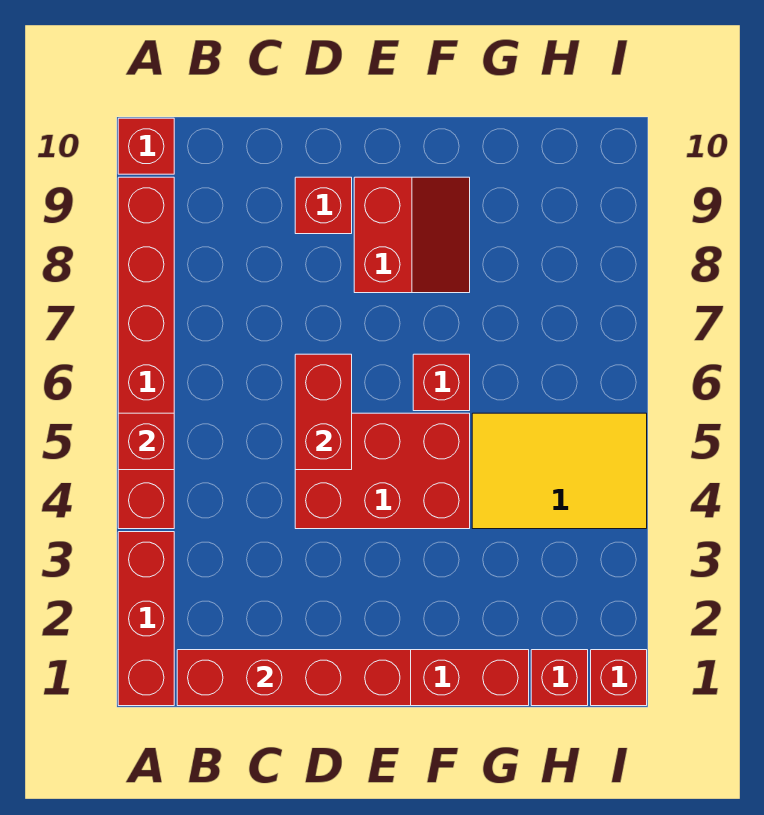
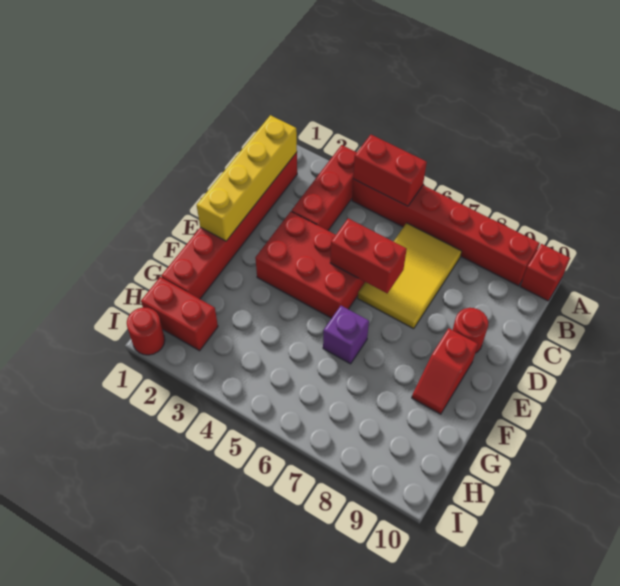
red brick A1:A3 level 1 -> red brick A3:C3 level 1
red brick A5 level 2 -> red brick A4:A5 level 2
red brick B1:E1 level 2 -> yellow brick B1:E1 level 2
red brick D4:F5 level 1 -> red brick D3:E5 level 1
red brick D9 level 1 -> red round brick D9 level 1
red slope E8:F9 level 1 top E -> red slope E9:F9 level 1 top E
red brick F6 level 1 -> purple brick F6 level 1
yellow tile G4:I5 level 1 -> yellow tile B6:D7 level 1
red brick H1 level 1 -> red brick H1:H2 level 1
red brick I1 level 1 -> red round brick I1 level 1

